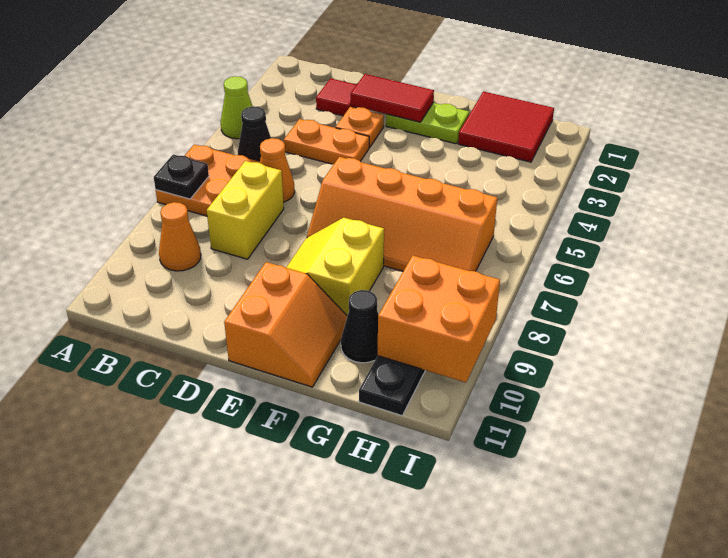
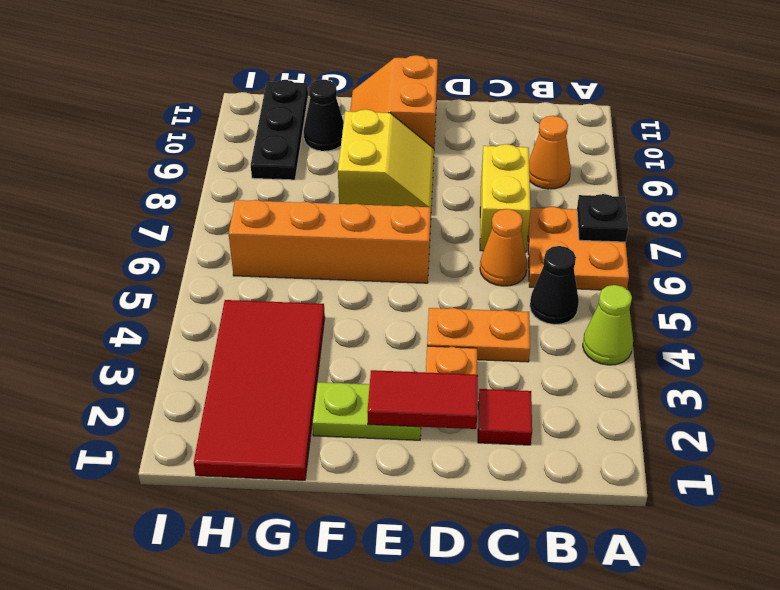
red tile G1:H2 level 1 -> red tile G1:H4 level 1
orange brick H9:I10 level 2 -> none

